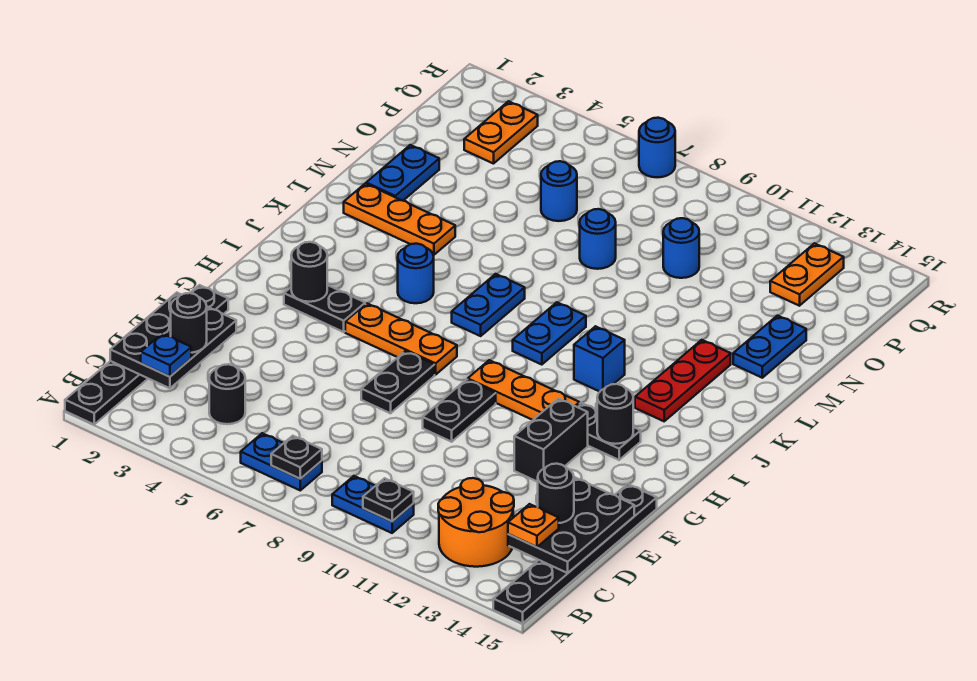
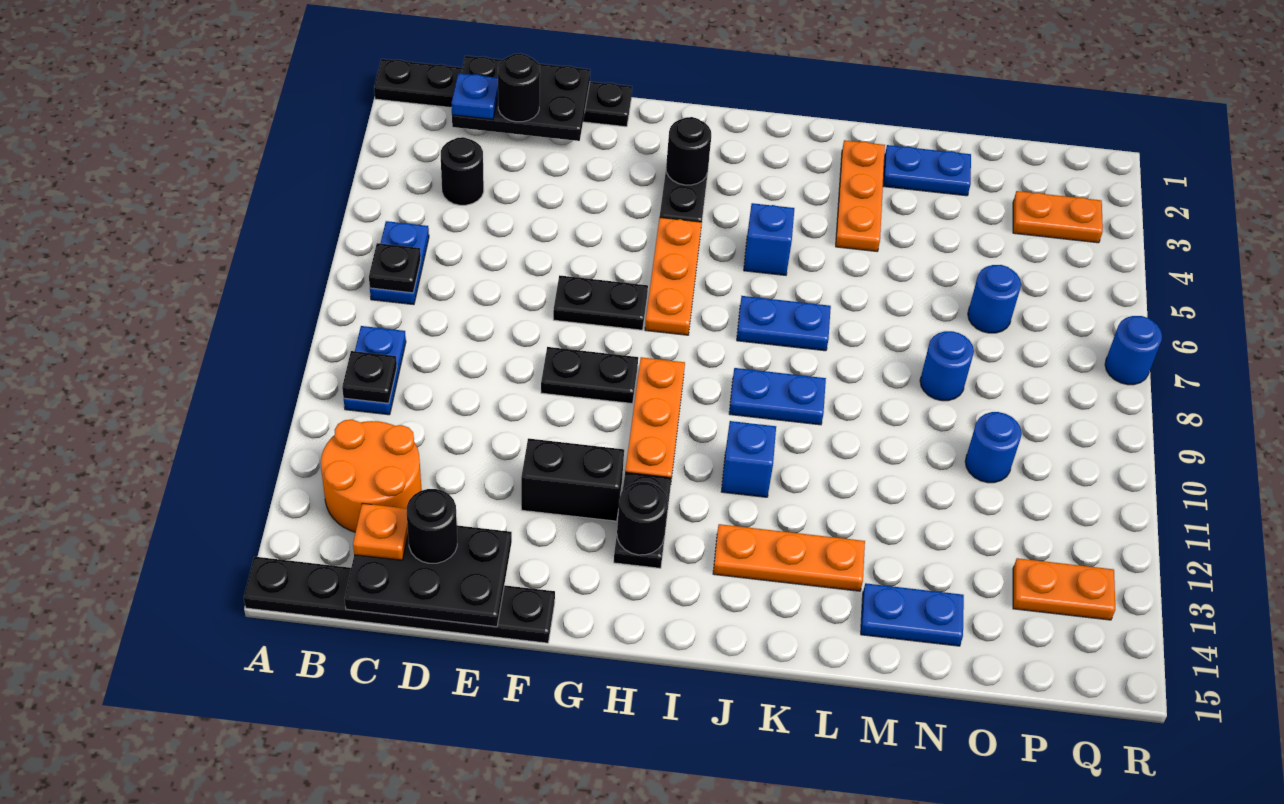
blue round brick J5 level 1 -> blue brick J5 level 1
red plate J13:L13 level 1 -> orange plate J13:L13 level 1

